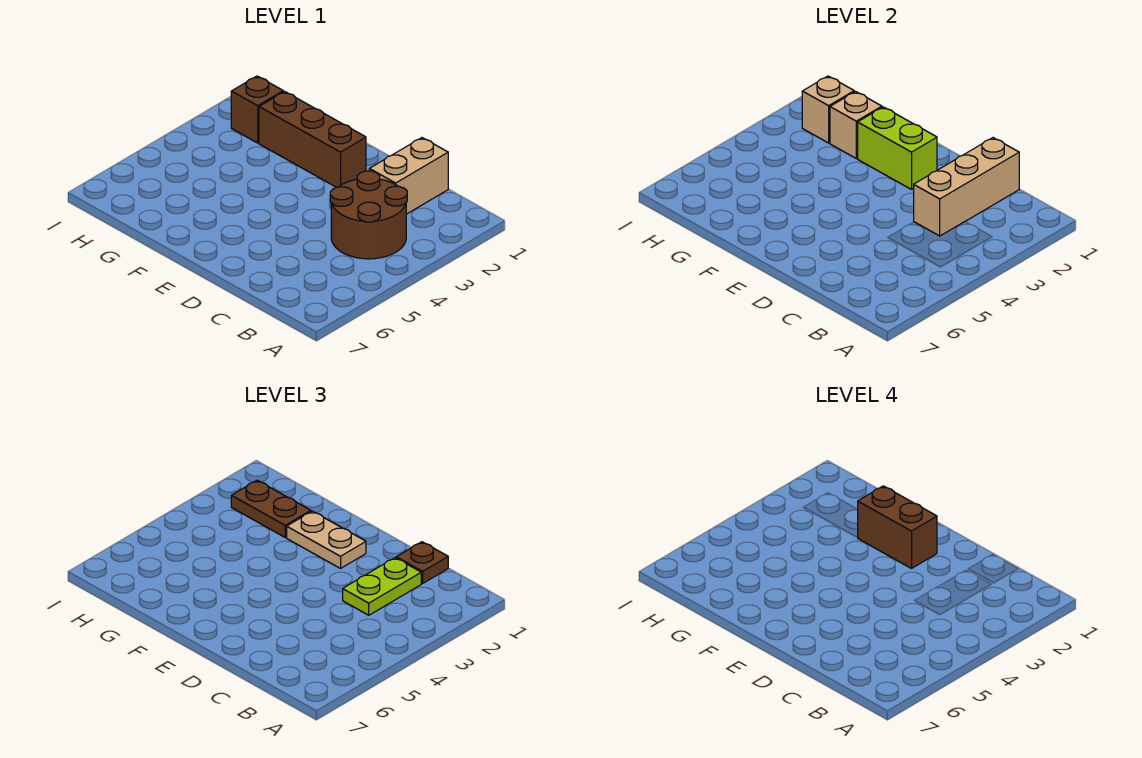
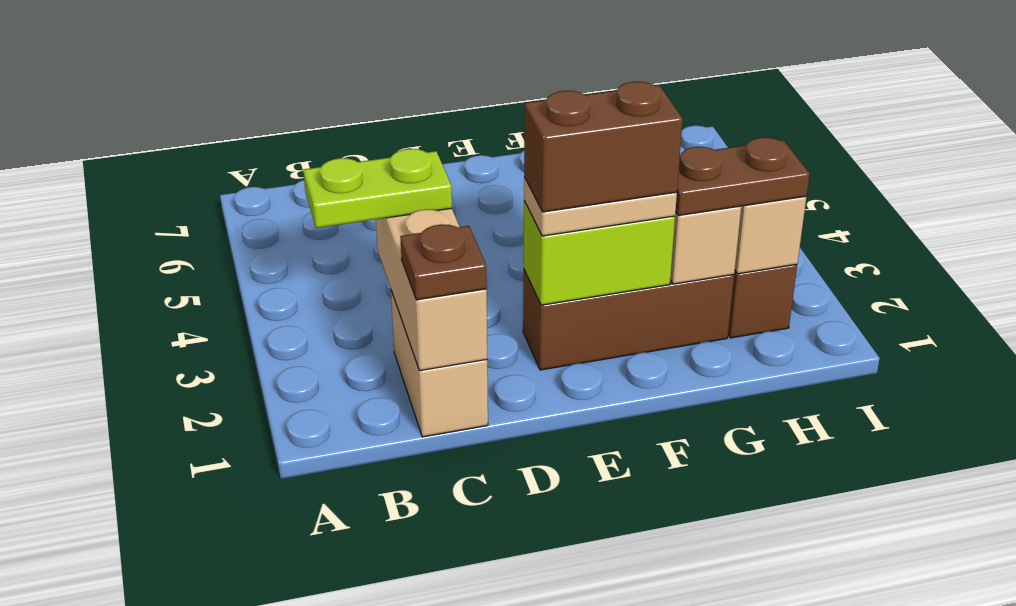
brown round brick B3:C4 level 1 -> none
lime plate C2:C3 level 3 -> lime plate B3:C3 level 3

